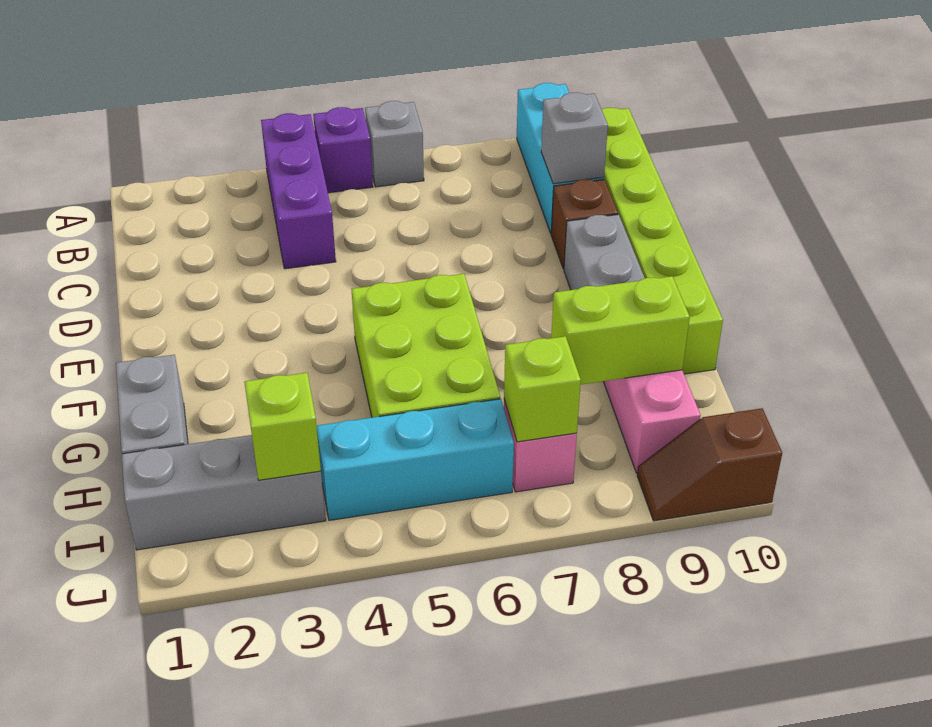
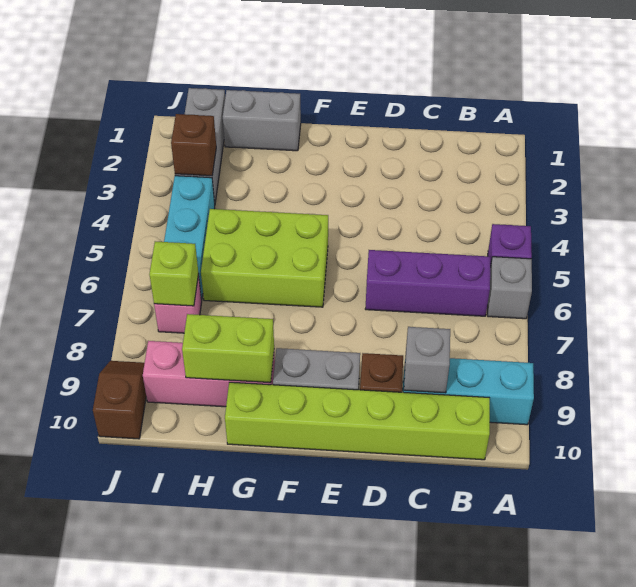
purple brick A4:C4 level 1 -> purple brick B6:D6 level 1
lime brick H8:H9 level 2 -> lime brick G9:H9 level 2
lime brick I3 level 2 -> brown brick I3 level 2

